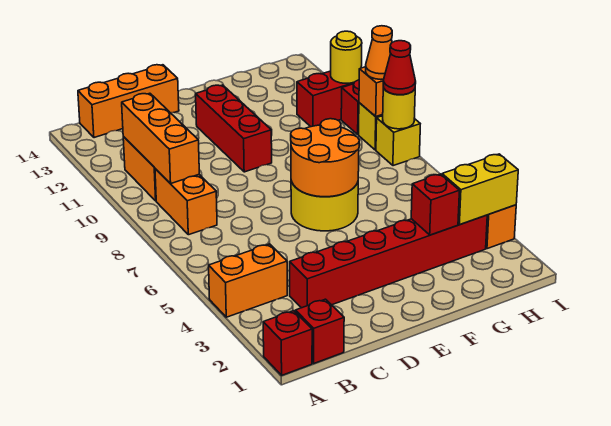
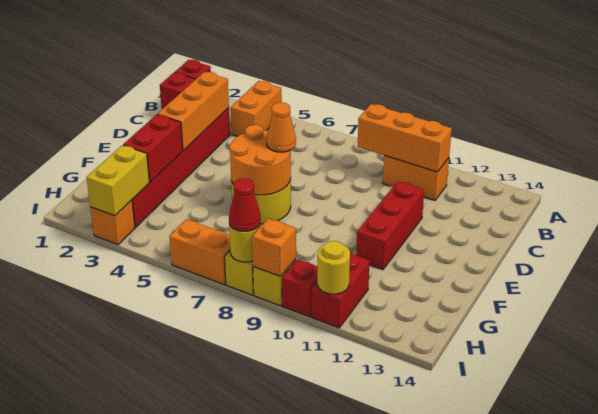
orange brick B8:B9 level 1 -> orange brick I6:I7 level 1
orange brick B14:D14 level 1 -> orange brick C3:E3 level 2
red brick E10:E12 level 1 -> red brick D11:F11 level 1
red brick G3 level 2 -> red brick F3:G3 level 2
orange cone I9 level 3 -> orange cone E7 level 3

